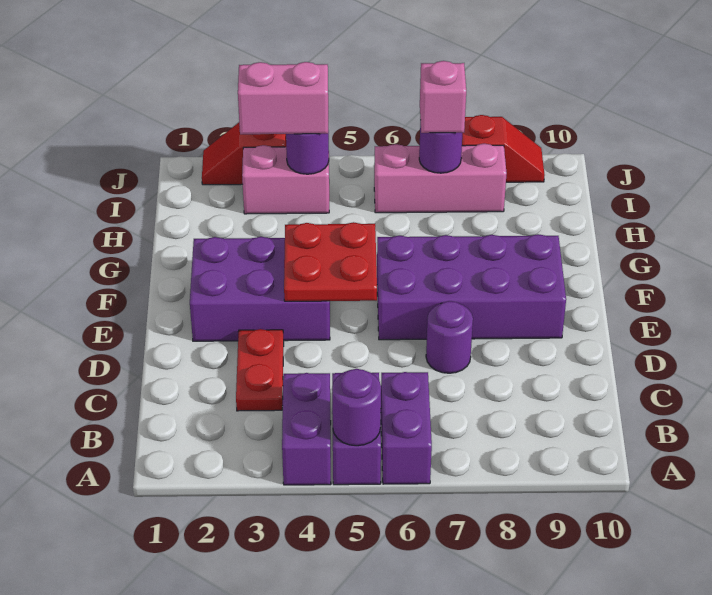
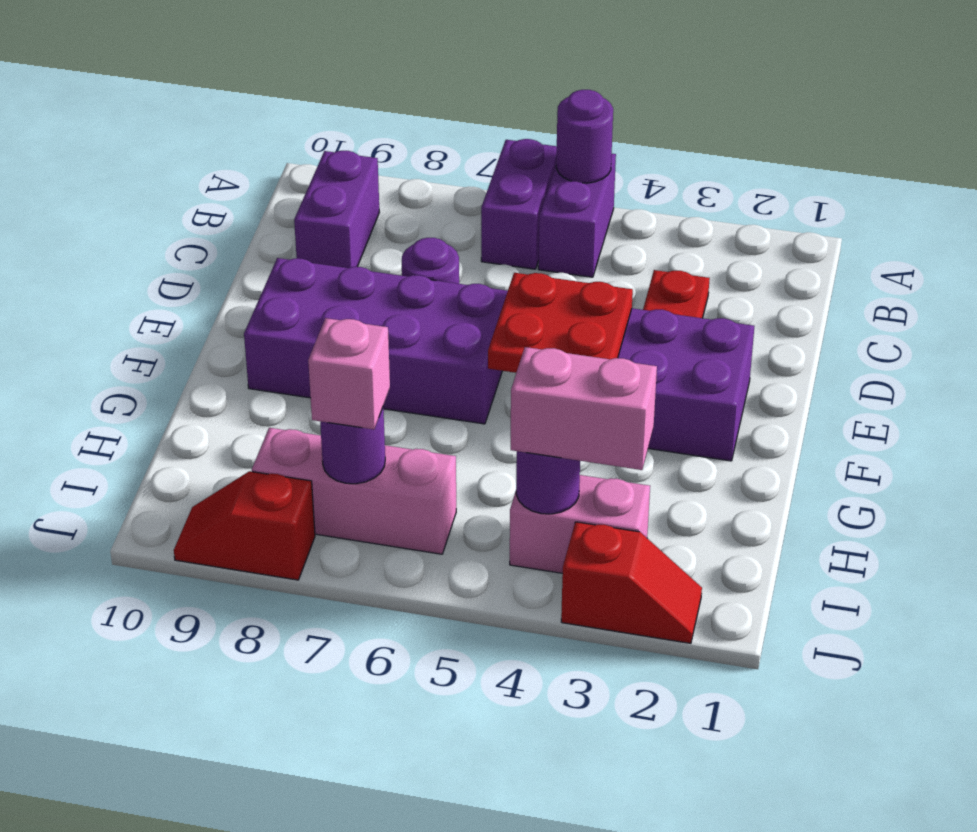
purple brick A4:B4 level 1 -> purple brick B9:C9 level 1

